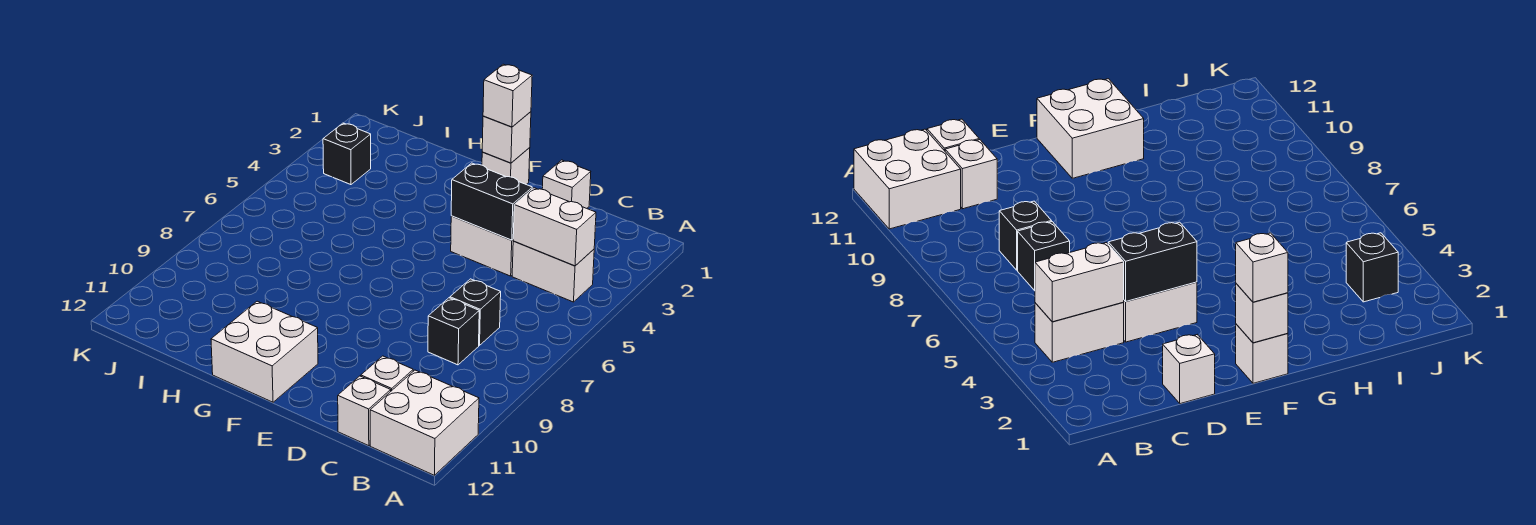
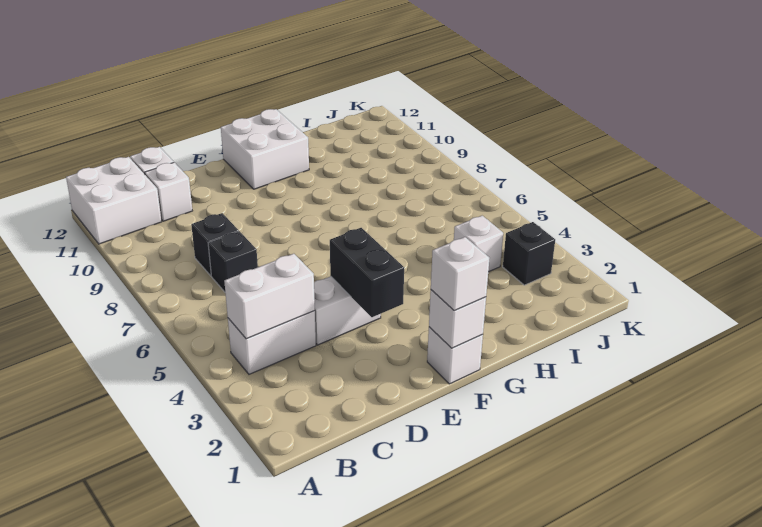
white brick D1 level 1 -> white brick I4 level 1
black brick D4:E4 level 2 -> black brick E3:E4 level 2

